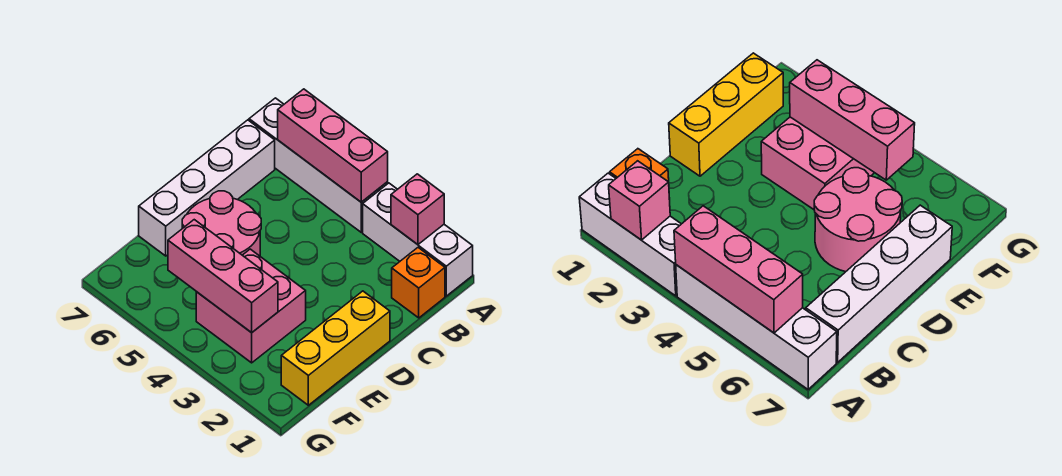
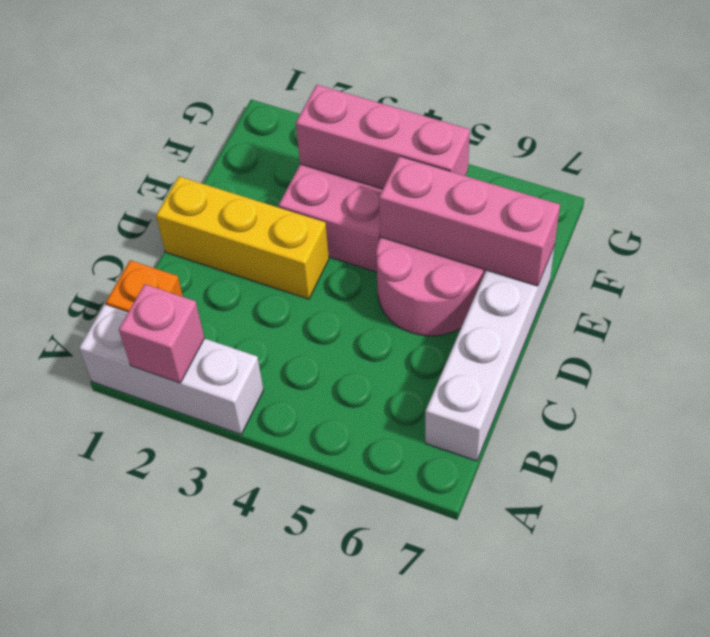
white brick A4:A7 level 1 -> none
pink brick A4:A6 level 2 -> pink brick E5:E7 level 2
yellow brick D1:F1 level 1 -> yellow brick D1:D3 level 1

